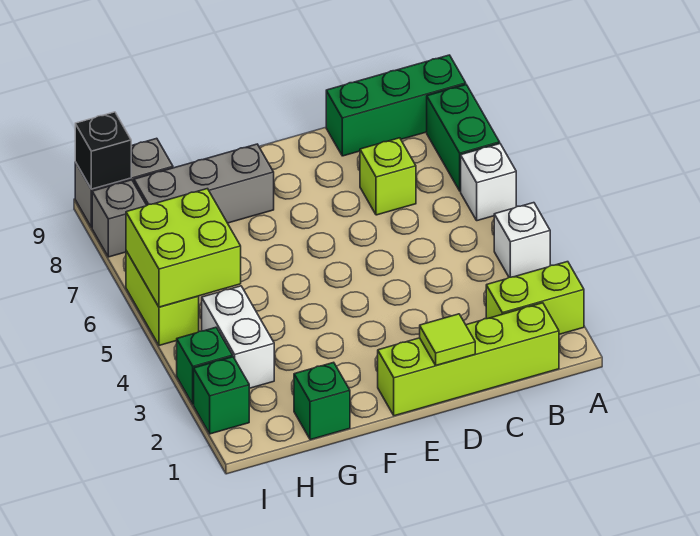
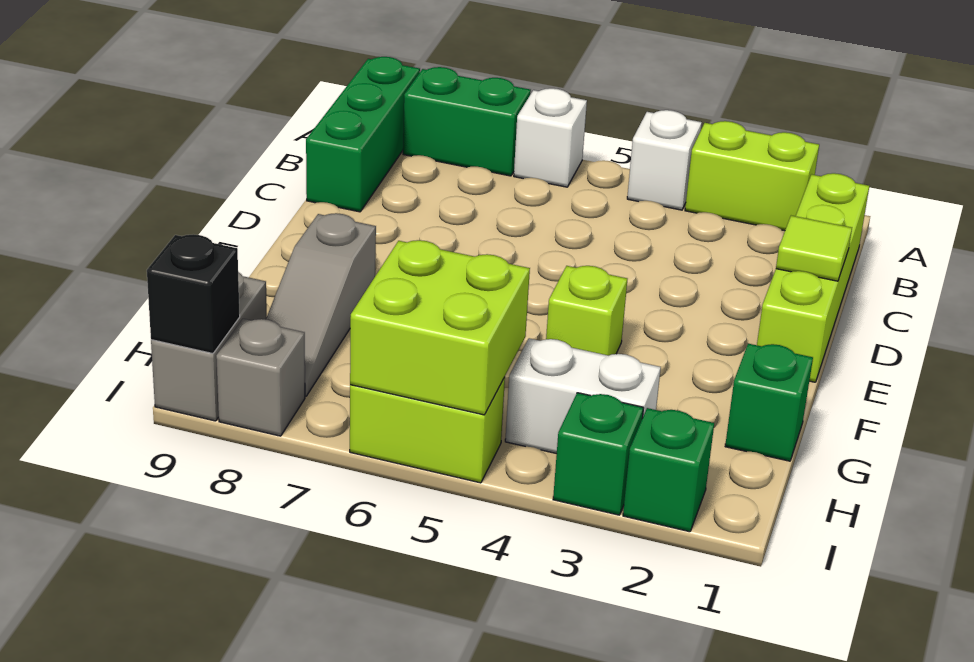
lime brick A2:B2 level 1 -> lime brick A2:A3 level 1
lime brick C7 level 1 -> lime brick F4 level 1
grey brick F8:H8 level 1 -> grey slope F8:H8 level 1 top F

